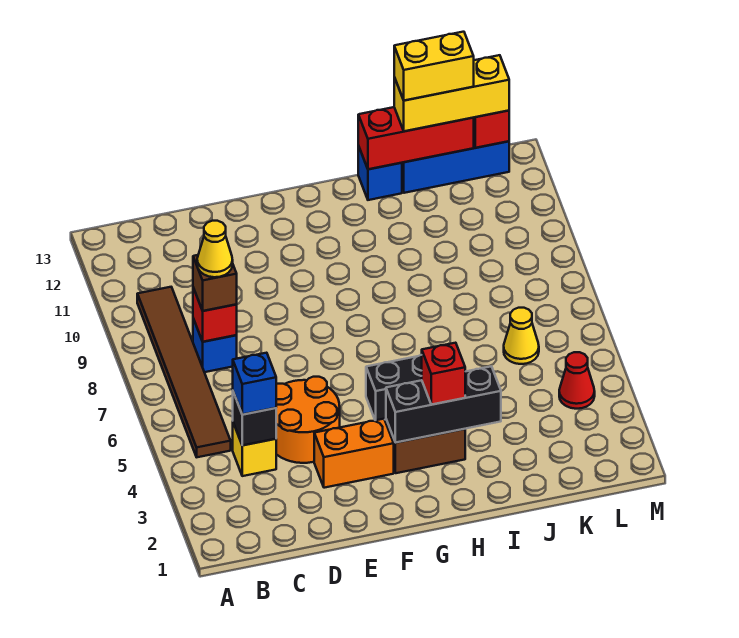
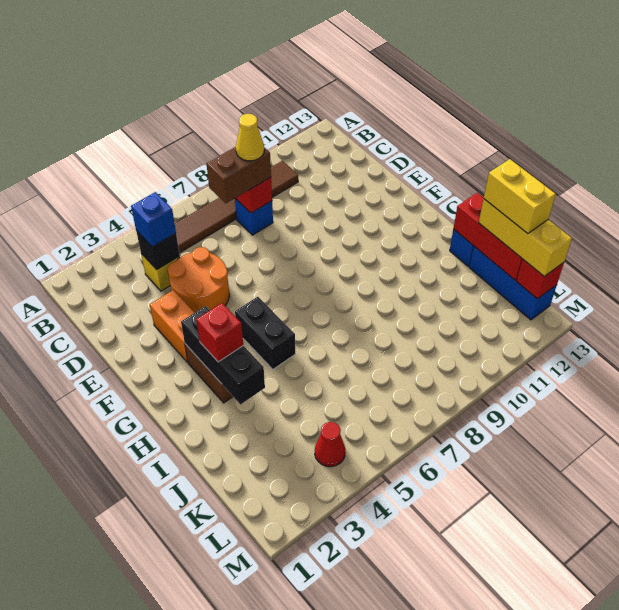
brown brick C8 level 3 -> brown brick C7:C8 level 3
yellow cone K6 level 1 -> none

